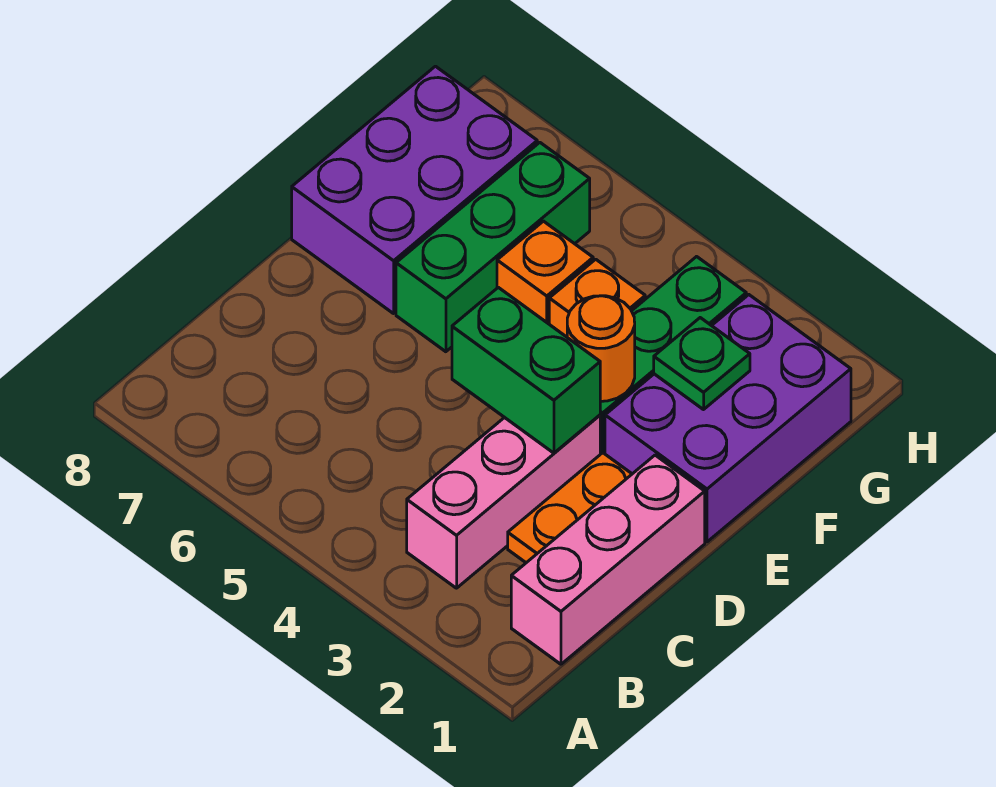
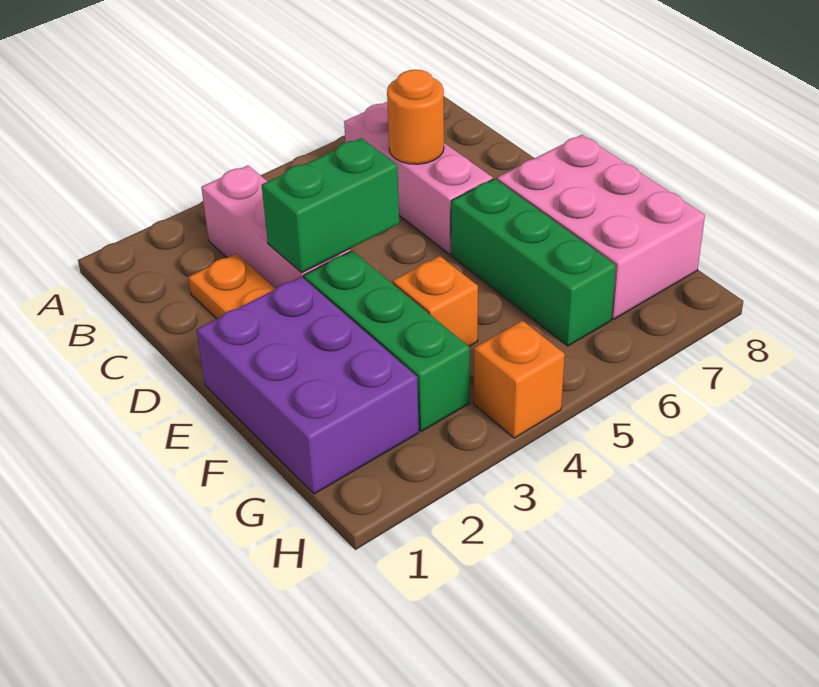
pink brick B1:D1 level 1 -> pink brick B6:D6 level 1
orange round brick E3 level 2 -> orange round brick C6 level 2
purple brick E7:G8 level 1 -> pink brick E7:G8 level 1
green plate F2 level 2 -> none
orange brick F5 level 1 -> orange brick H4 level 1

